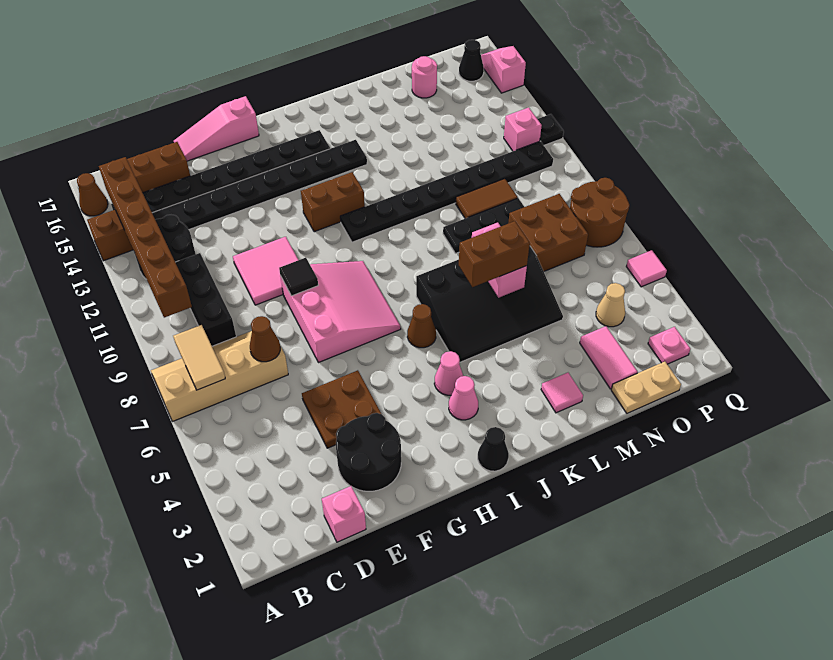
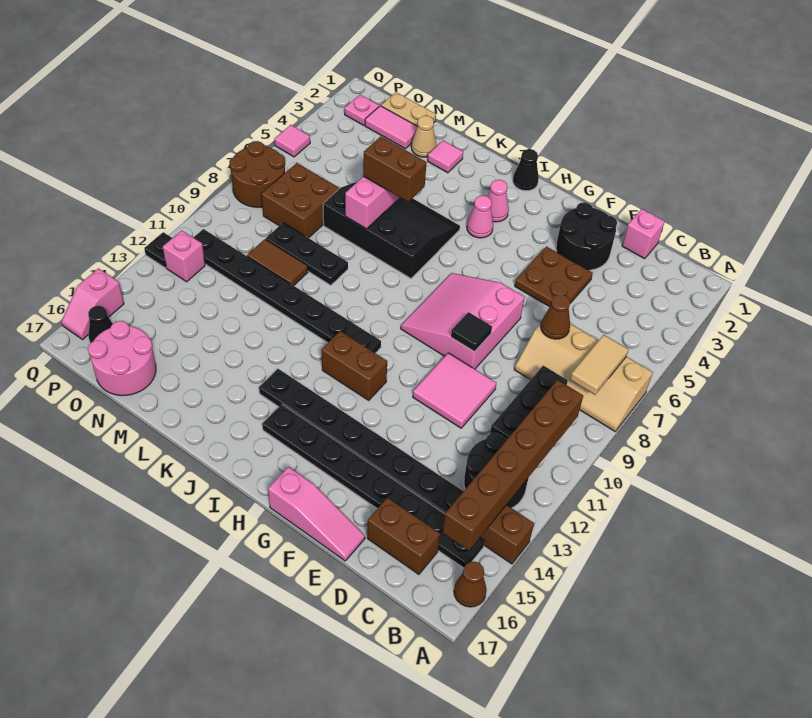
brown cone I6 level 1 -> none
pink tile N2:N3 level 1 -> pink tile N2:O2 level 1
pink round brick N16 level 1 -> pink round brick N16:O17 level 1
tan cone O4 level 1 -> tan cone M2 level 1

